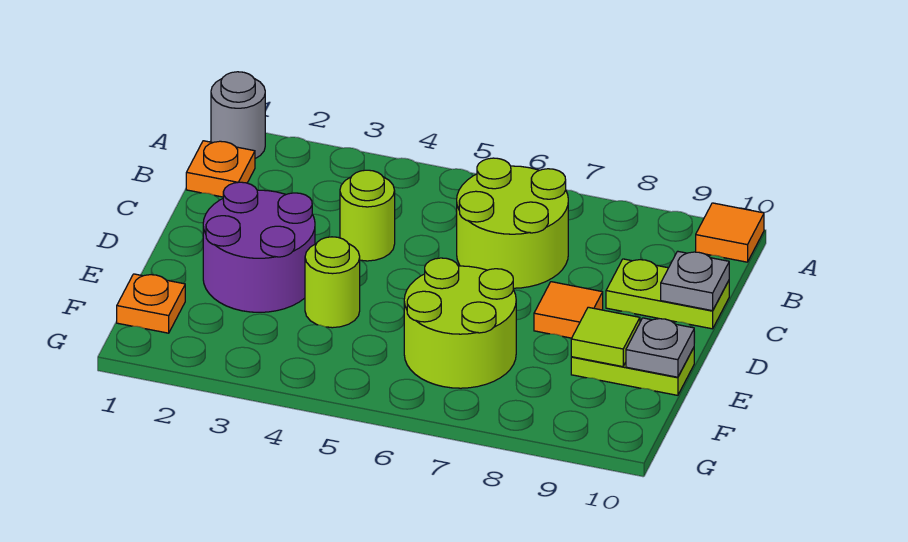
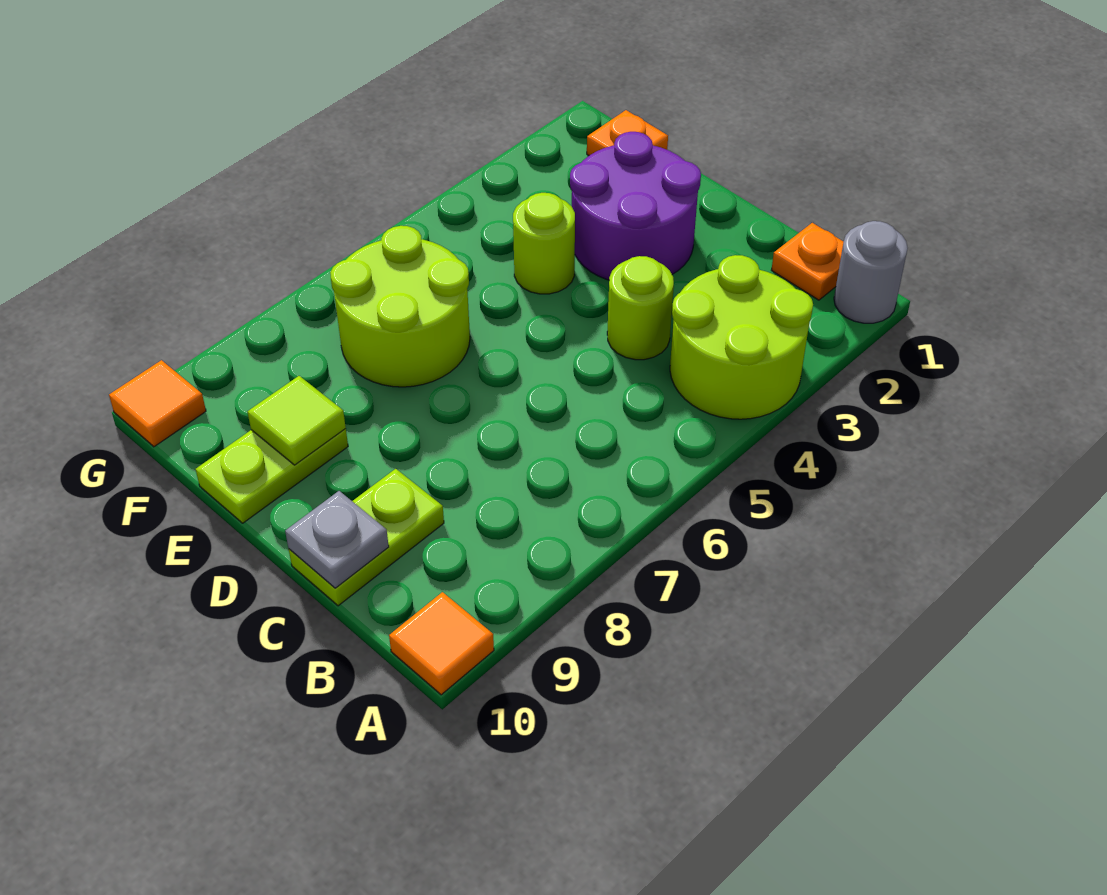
lime round brick B6:C7 level 1 -> lime round brick A3:B4 level 1
orange tile D8 level 1 -> orange tile G10 level 1
grey plate E10 level 2 -> none

